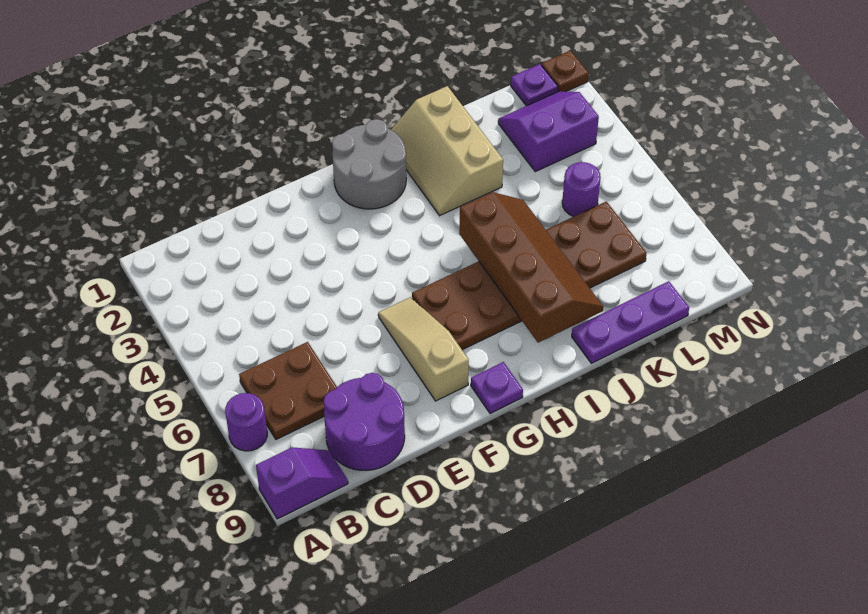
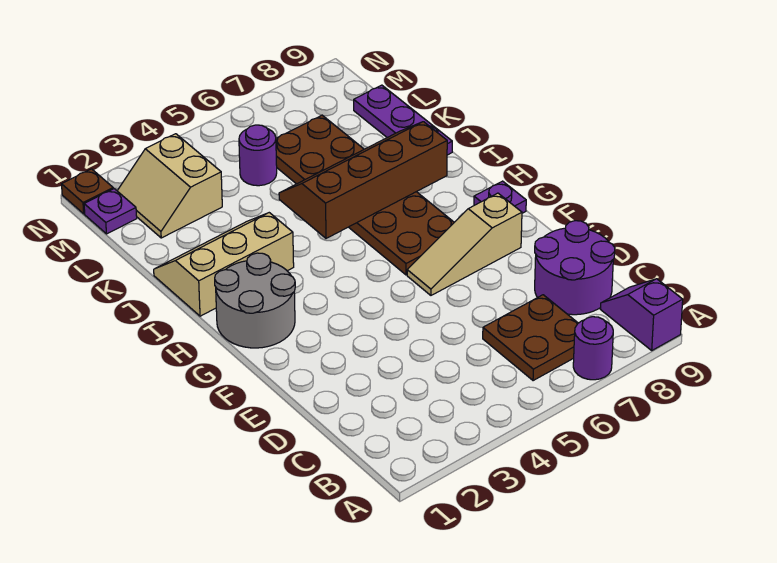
tan slope I1:J3 level 1 top J -> tan slope I1:J3 level 1 top I
purple slope L2:M3 level 1 top 3 -> tan slope L2:M3 level 1 top 3

